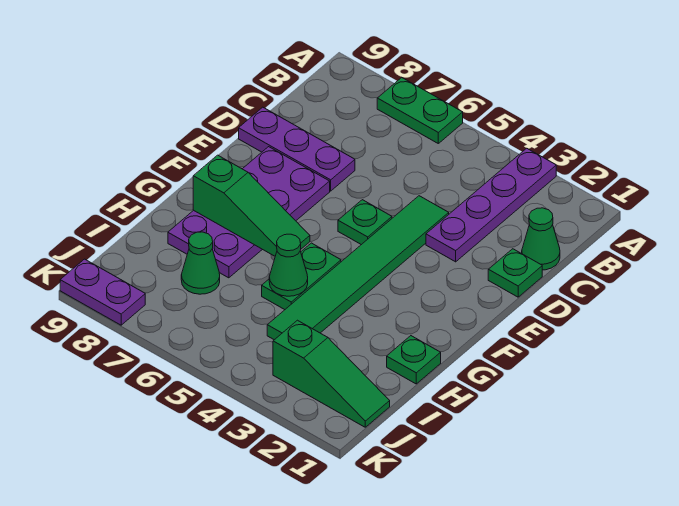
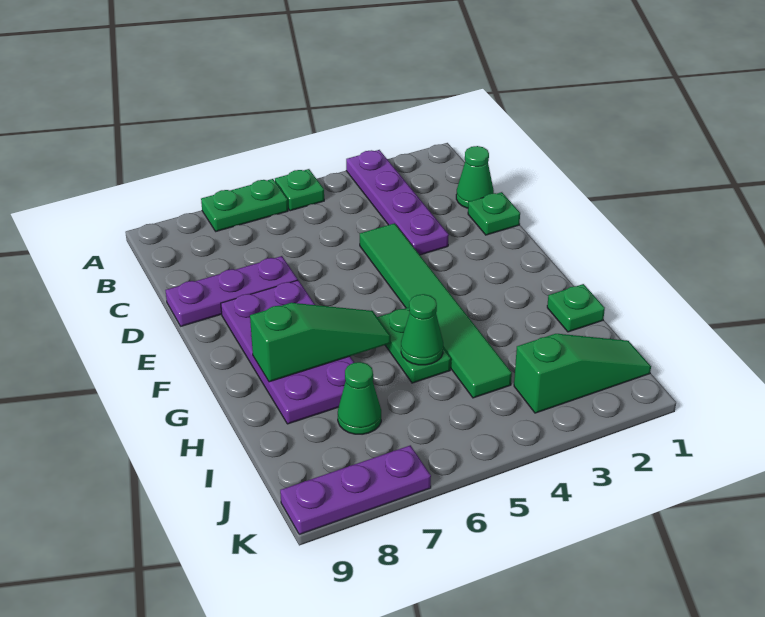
green plate E5 level 1 -> green plate A5 level 1
purple plate K8:K9 level 1 -> purple plate K7:K9 level 1

